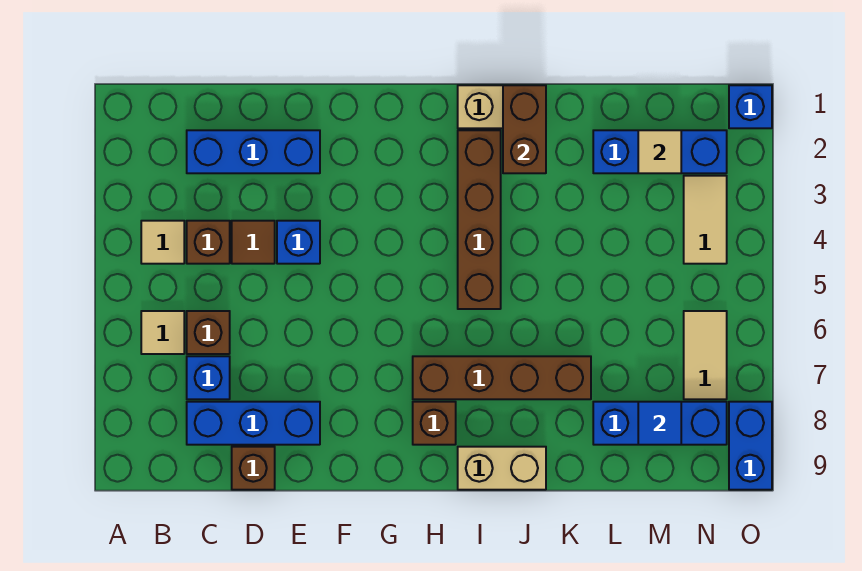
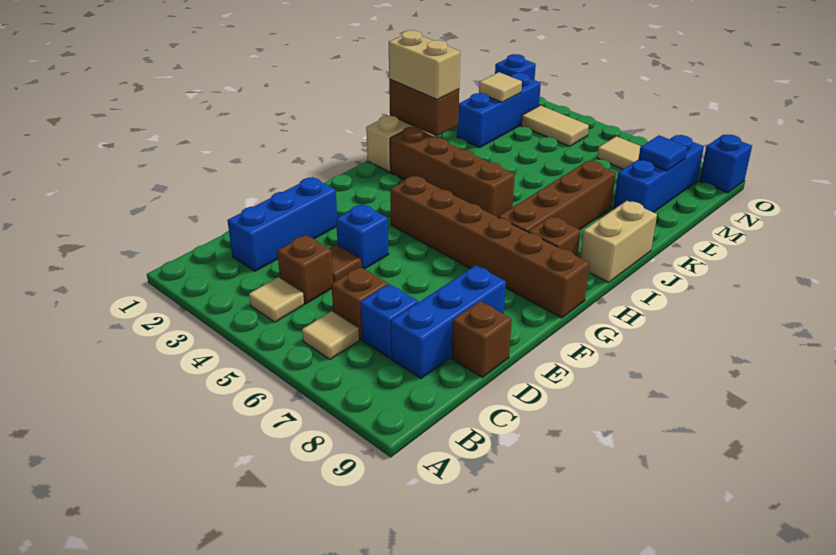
none -> brown brick G4:G9 level 1
none -> tan brick J1:J2 level 3
blue brick O8:O9 level 1 -> blue brick O9 level 1

